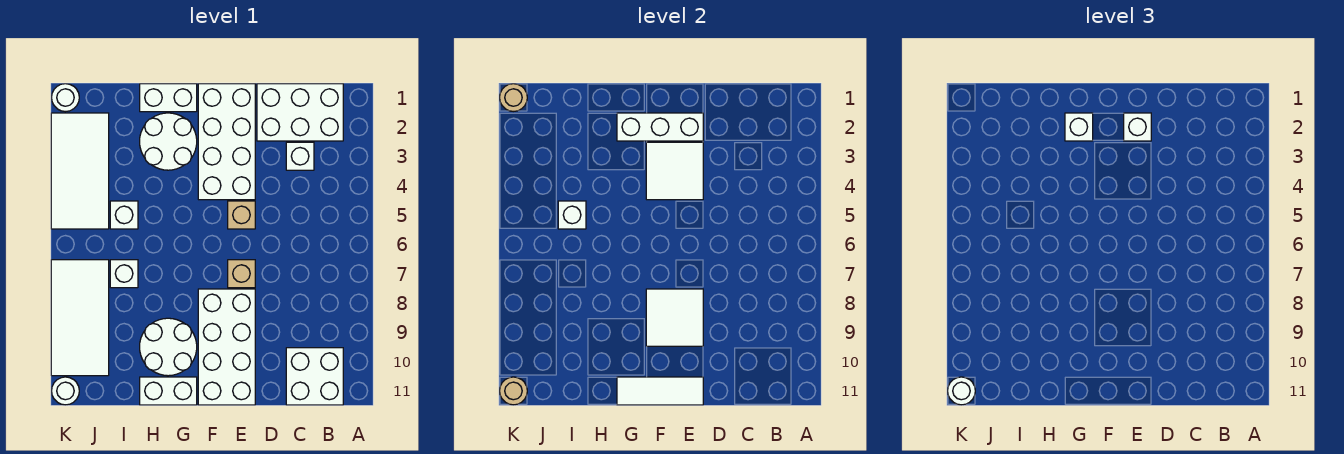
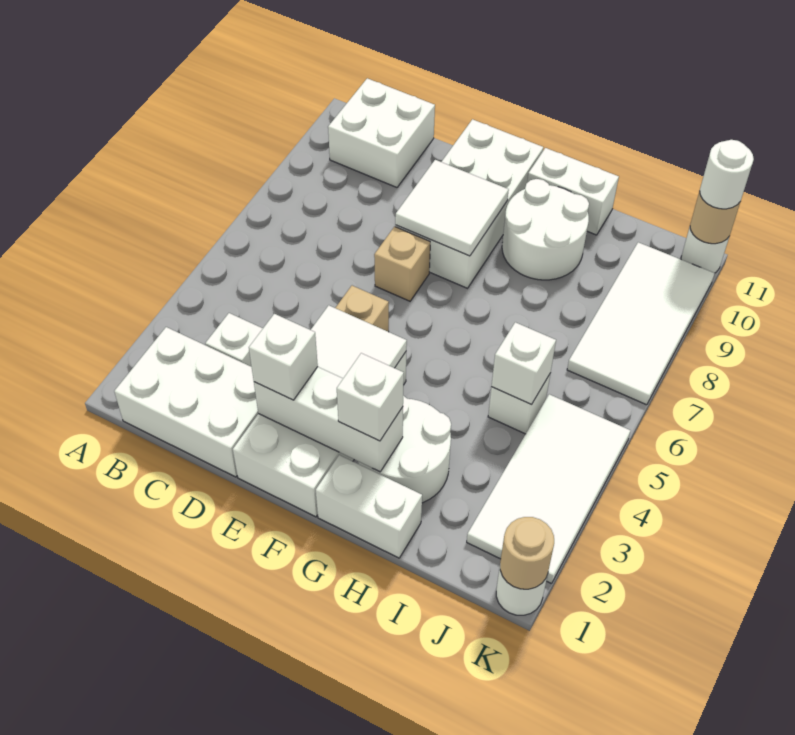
white tile E11:G11 level 2 -> none
white brick I7 level 1 -> none

